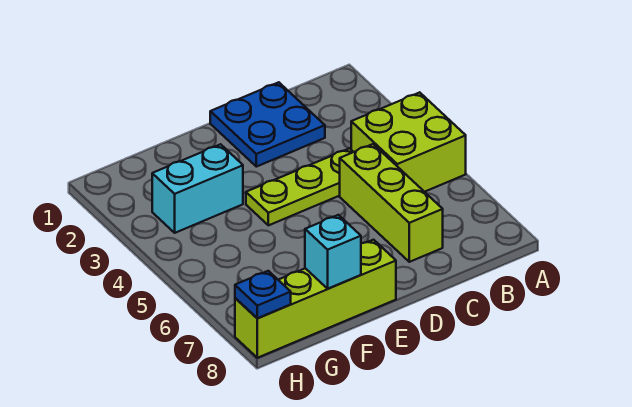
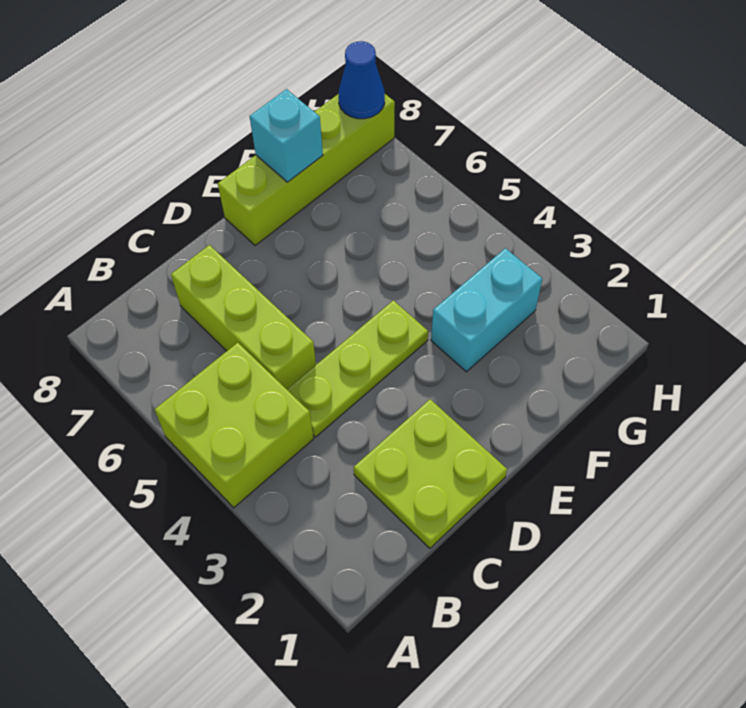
blue plate C1:D2 level 1 -> lime plate C1:D2 level 1
blue plate H8 level 2 -> blue cone H8 level 2

